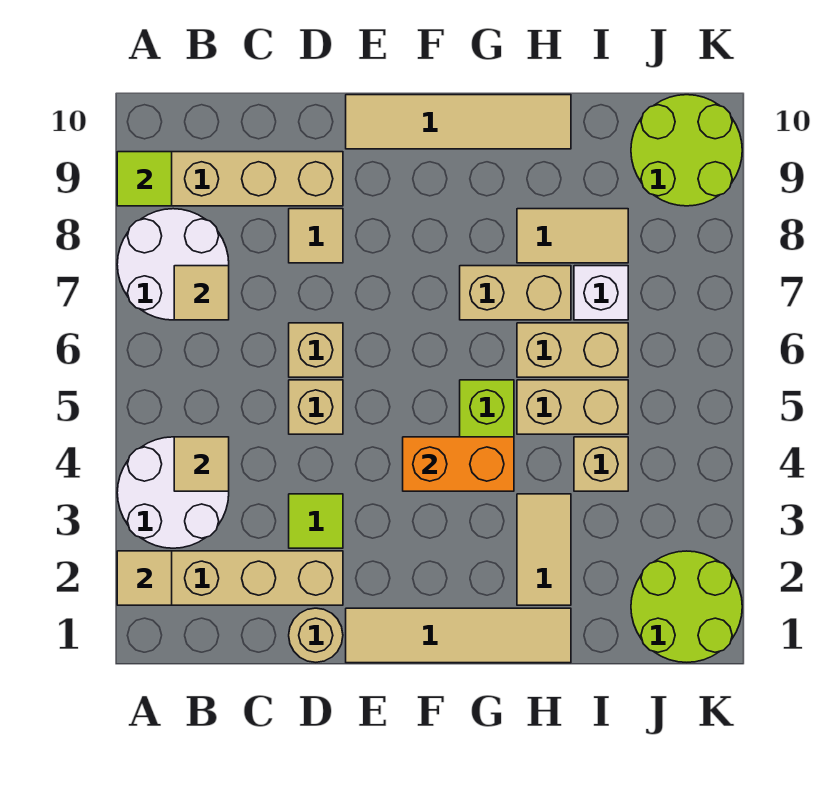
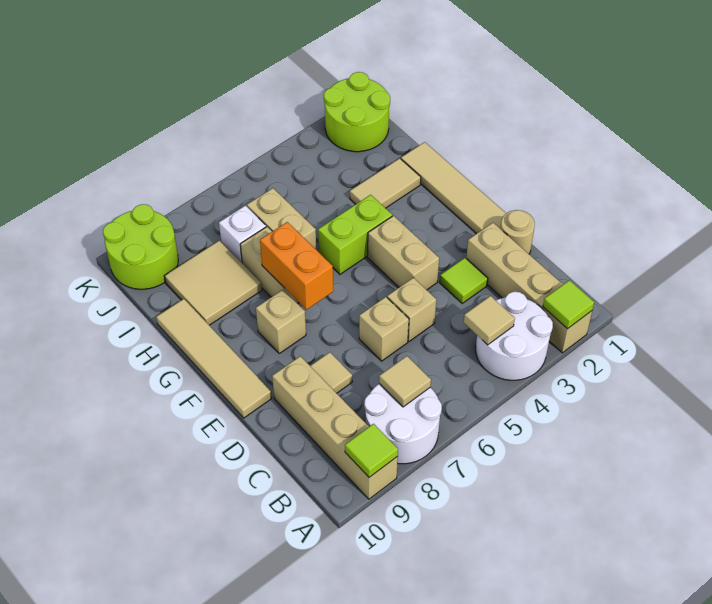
tan tile A2 level 2 -> lime tile A2 level 2
orange brick F4:G4 level 2 -> orange brick F7:G7 level 2
tan brick H5:I5 level 1 -> tan brick E4:F4 level 1
tan tile H8:I8 level 1 -> tan tile H8:I9 level 1
tan brick I4 level 1 -> tan brick F8 level 1

